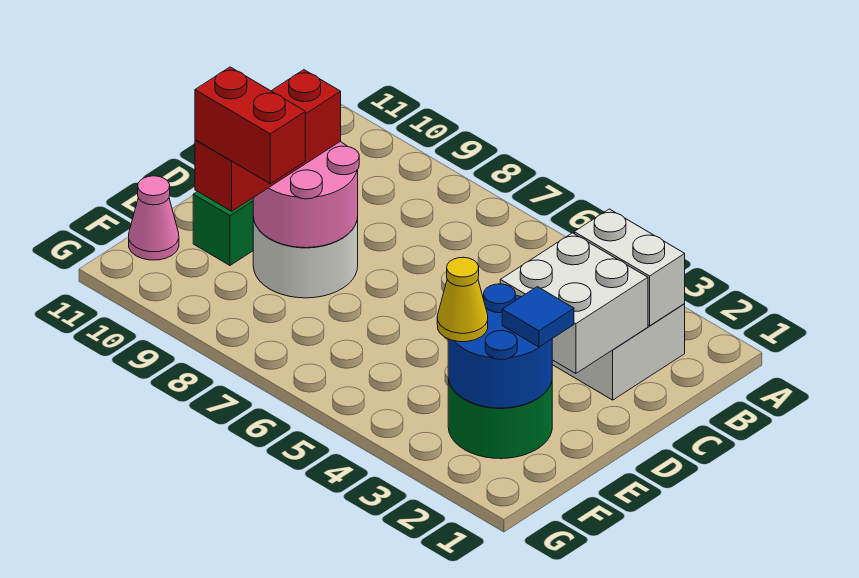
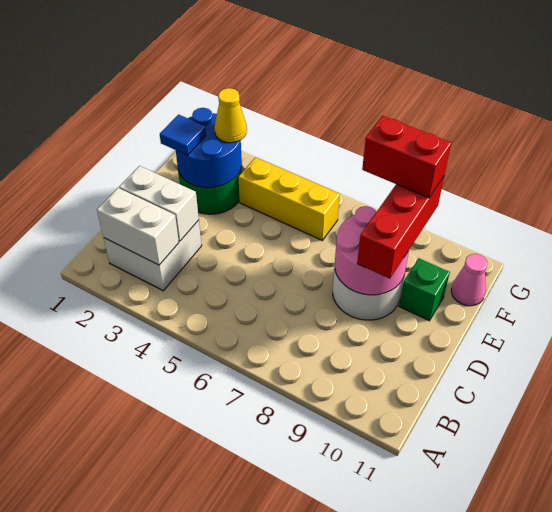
white brick C2:D3 level 2 -> white brick C2:C3 level 2
none -> yellow brick F4:F6 level 1

